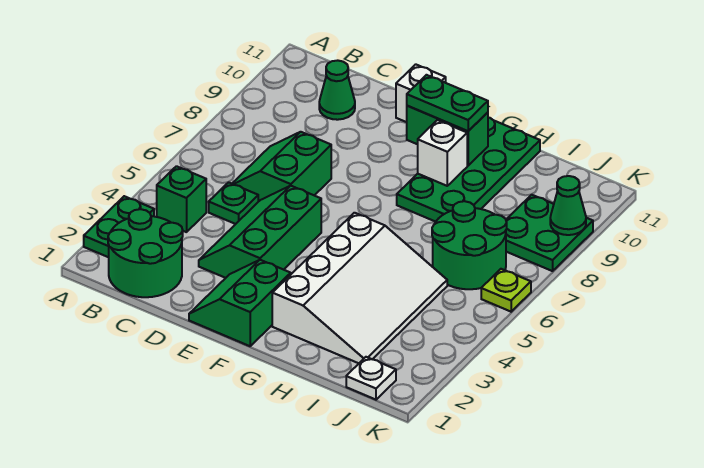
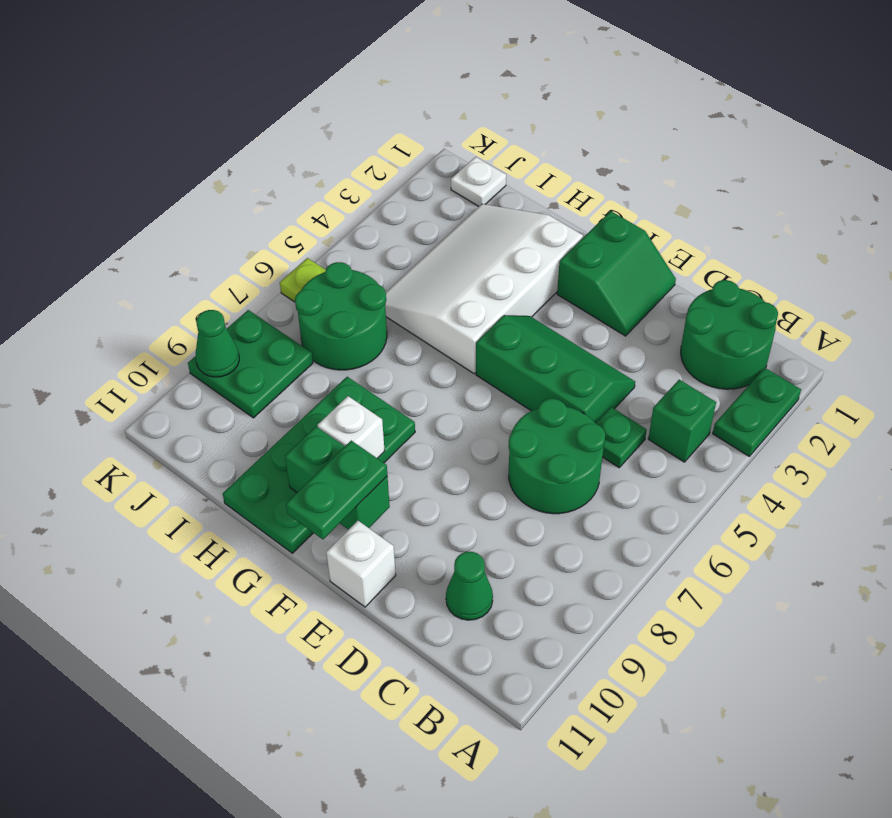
green slope C6:D7 level 1 top D -> green round brick C6:D7 level 1
green slope D3:E5 level 1 top E -> green slope D4:F5 level 1 top 5
green plate F10:G10 level 3 -> green plate F10:F11 level 3

